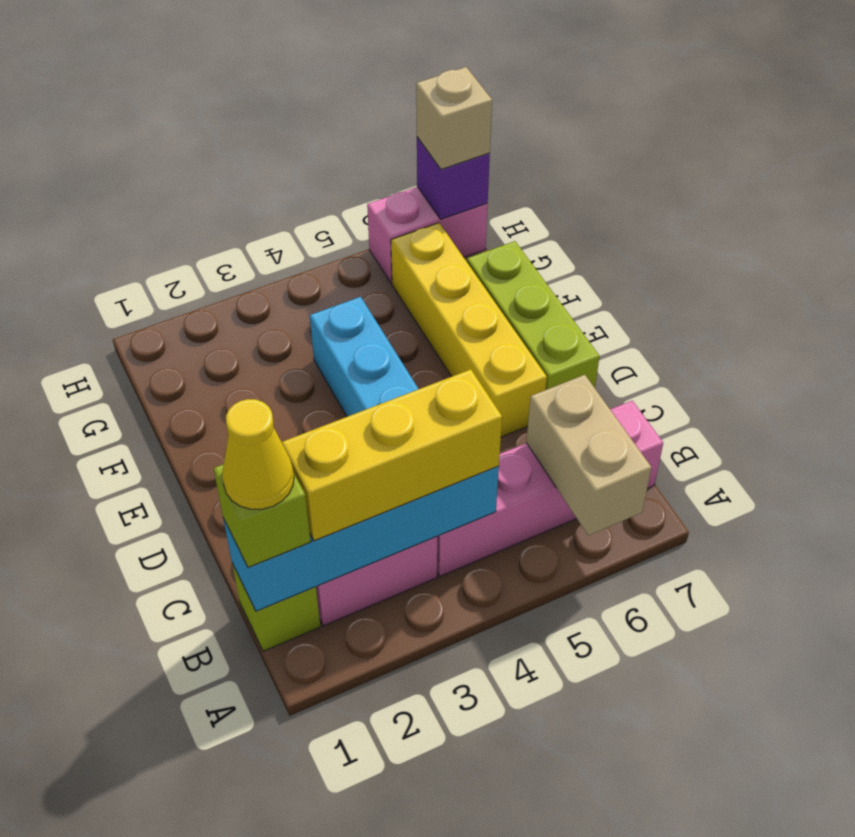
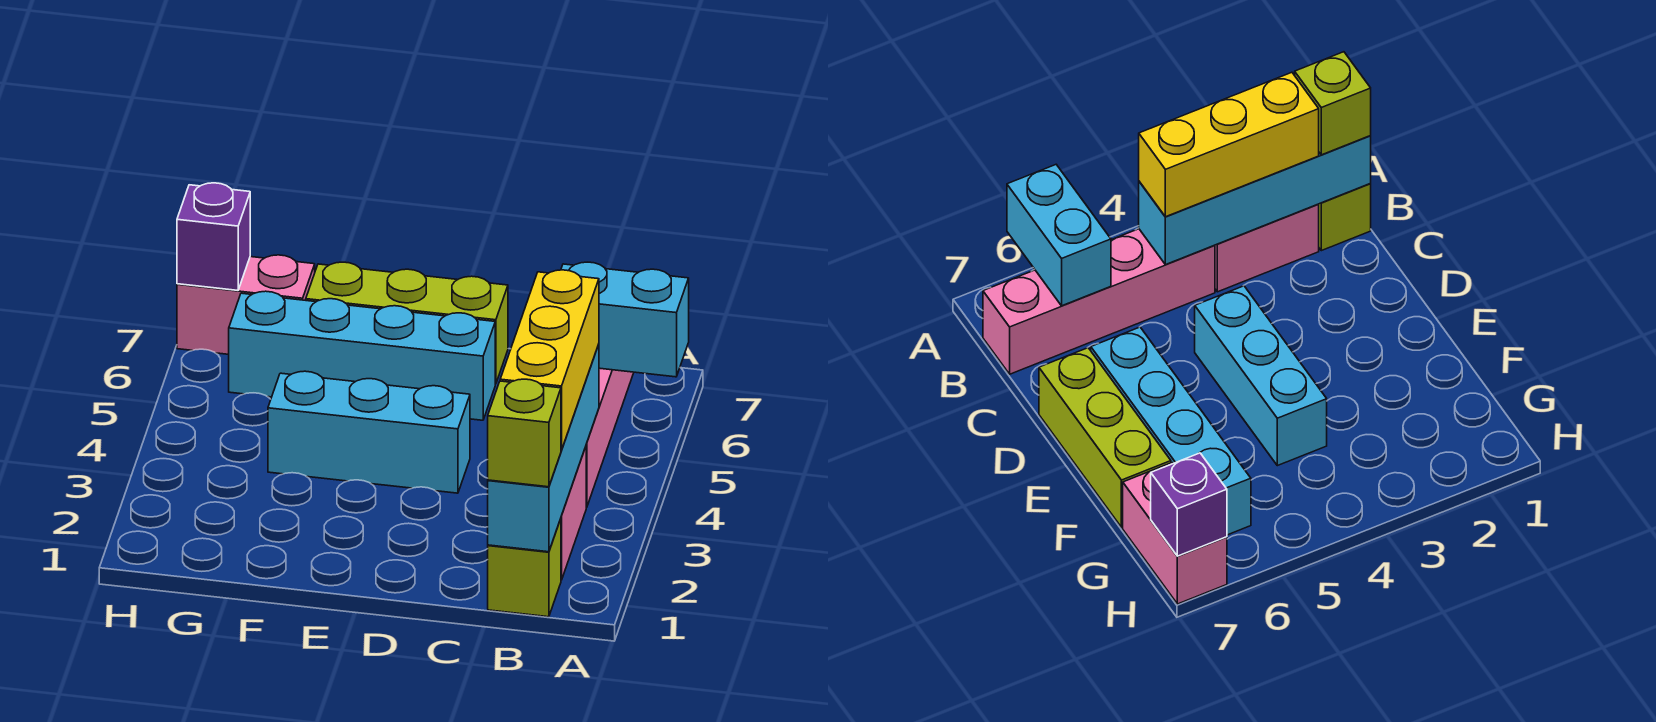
tan brick A6:B6 level 2 -> cyan brick A6:B6 level 2
yellow cone B1 level 4 -> none
yellow brick D6:G6 level 1 -> cyan brick D6:G6 level 1
pink brick H6:H7 level 1 -> pink brick G7:H7 level 1
tan brick H7 level 3 -> none

